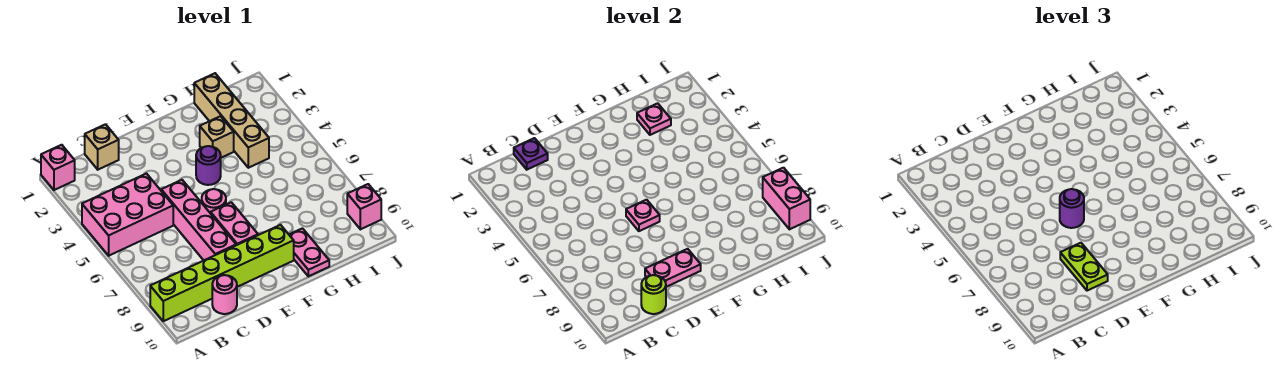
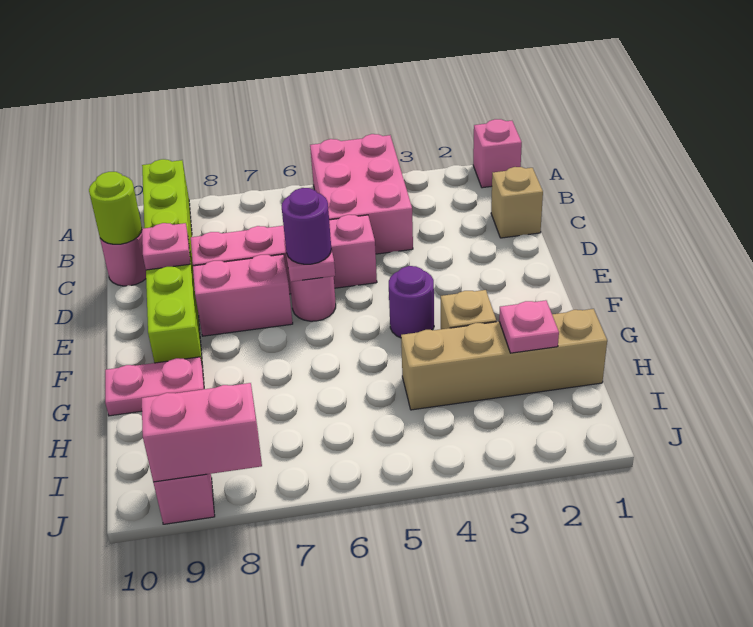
purple plate C1 level 2 -> none
lime plate D8:D9 level 3 -> none
pink plate D9:E9 level 2 -> pink plate D9 level 2

